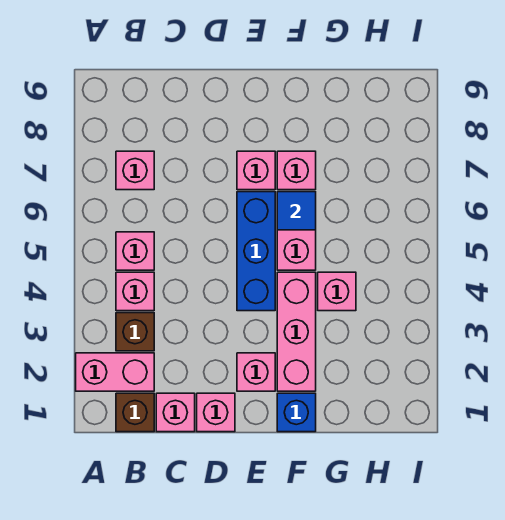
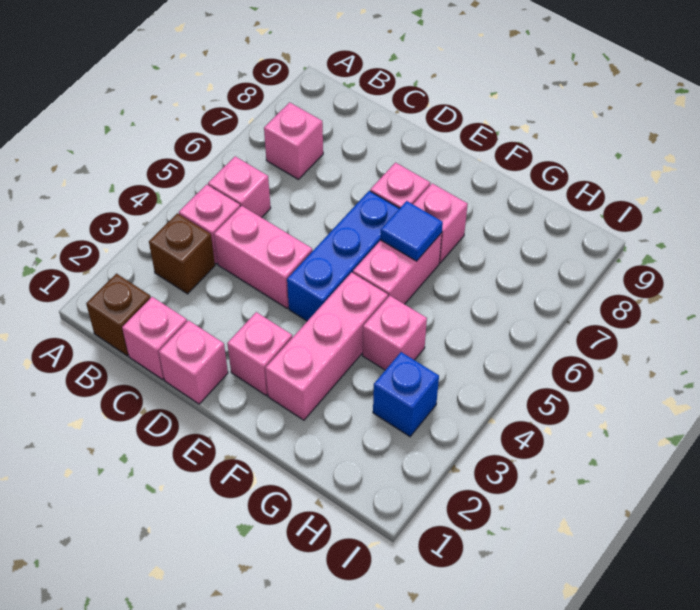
pink brick A2:B2 level 1 -> pink brick C4:D4 level 1
blue brick F1 level 1 -> blue brick H3 level 1

